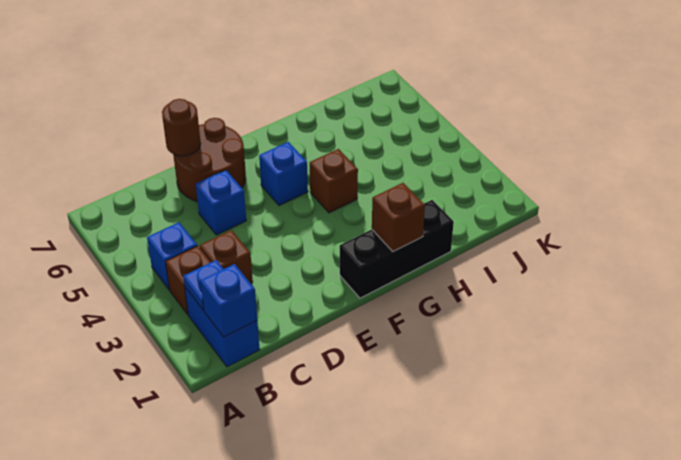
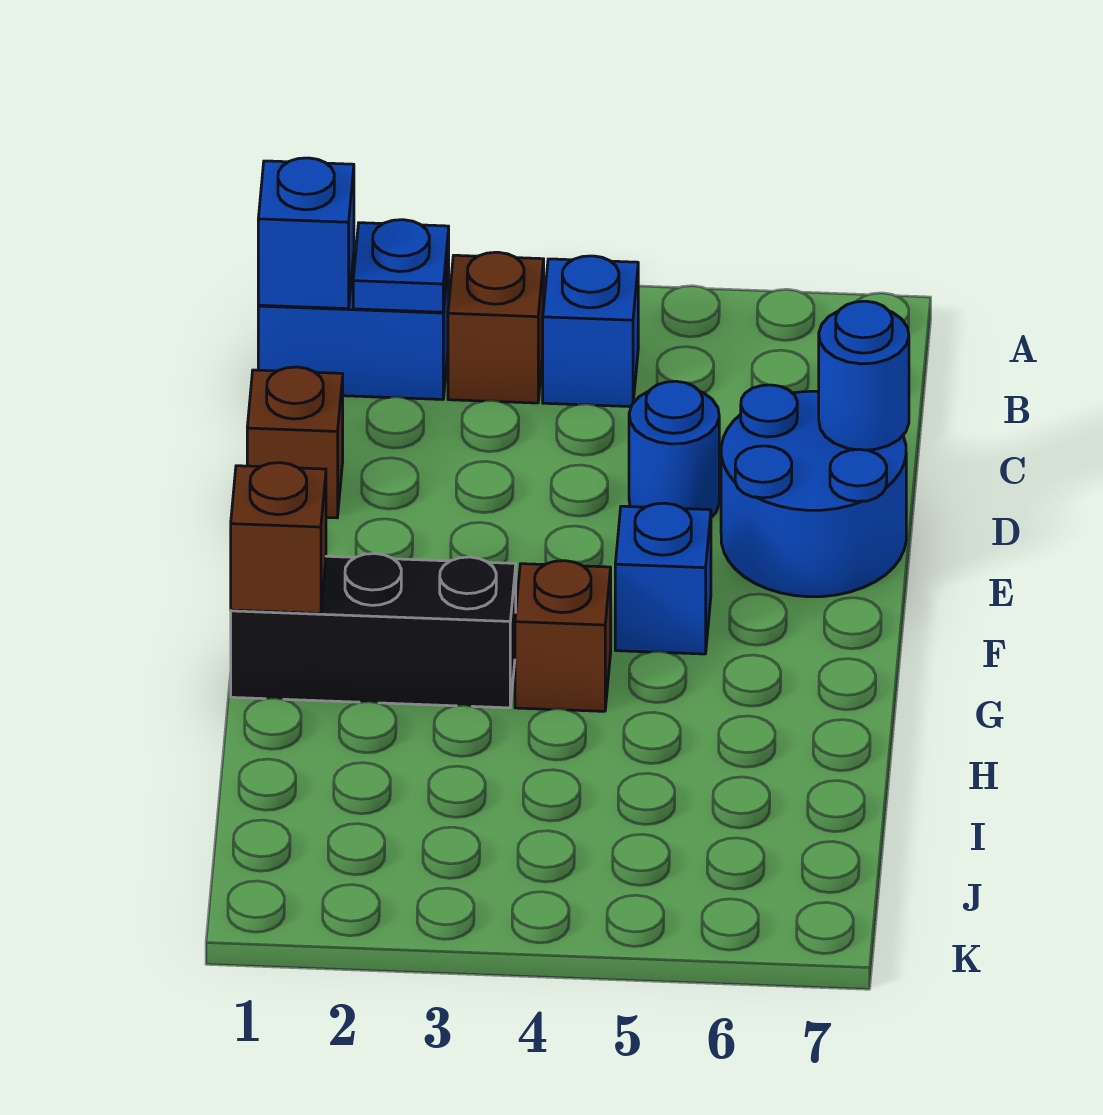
brown brick C3 level 1 -> brown brick D1 level 1
blue brick D5 level 1 -> blue round brick D5 level 1
brown round brick D6:E7 level 1 -> blue round brick D6:E7 level 1
brown round brick D7 level 2 -> blue round brick D7 level 2
black brick F1:H1 level 1 -> black brick G1:G3 level 1

